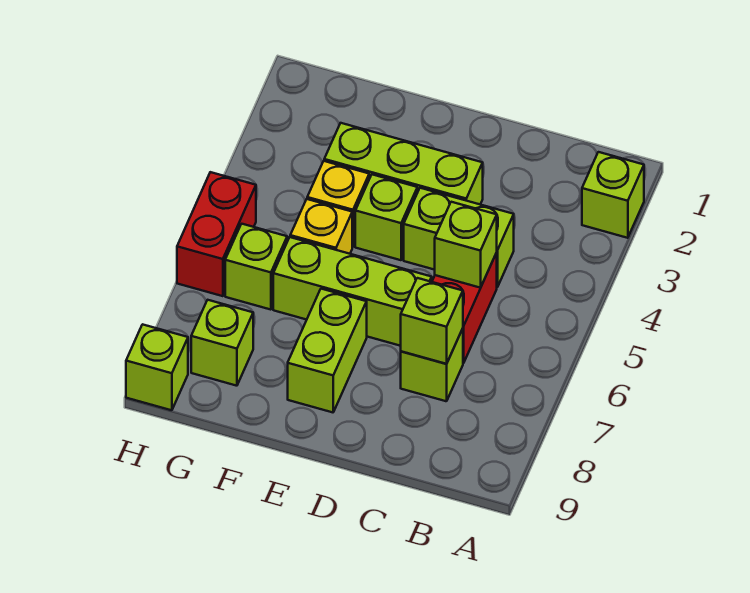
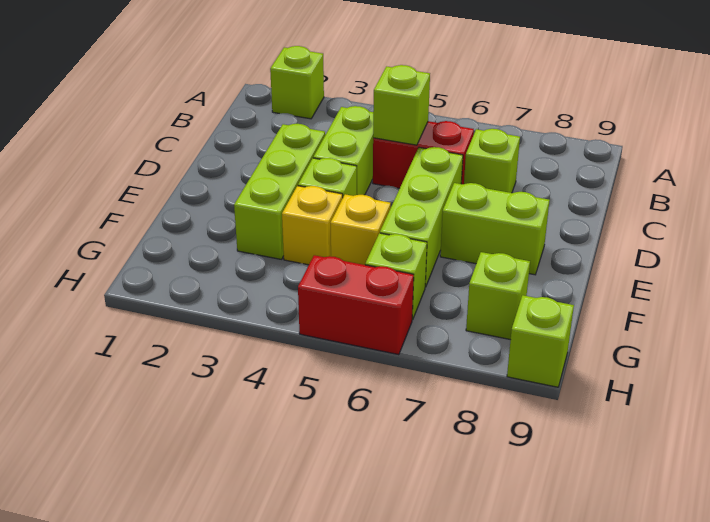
lime brick C7 level 2 -> none

